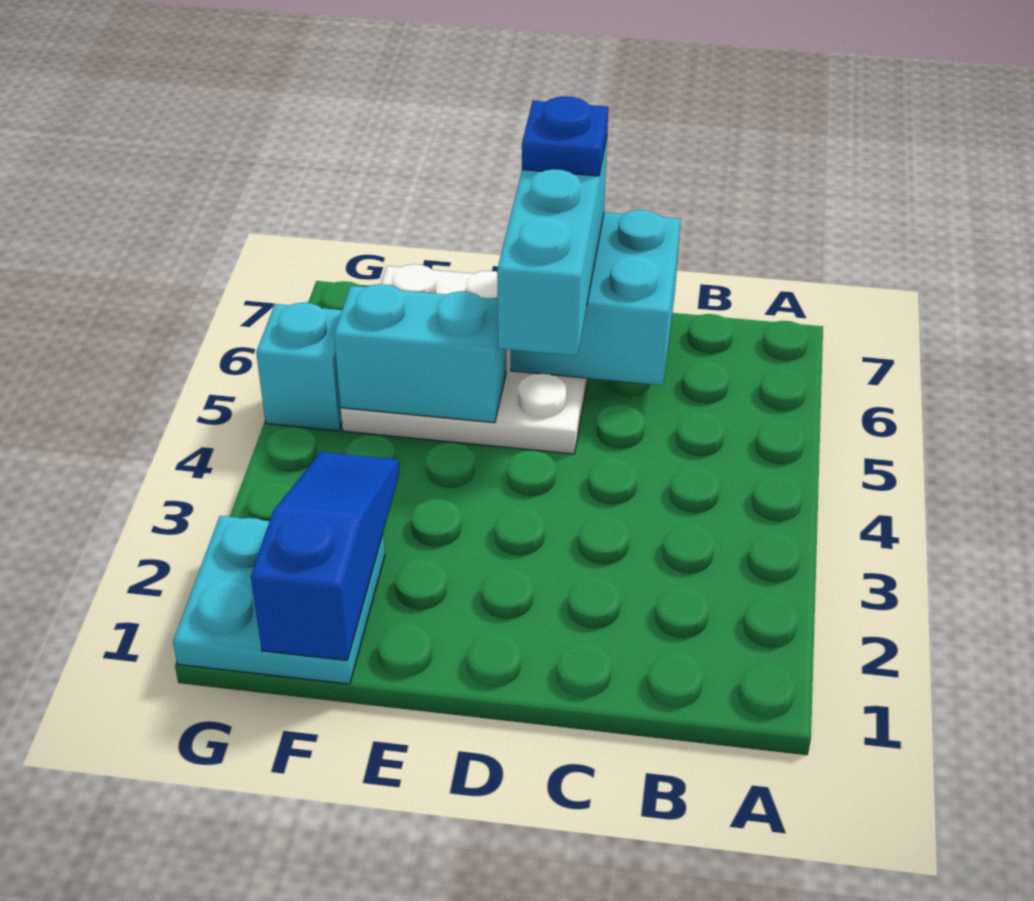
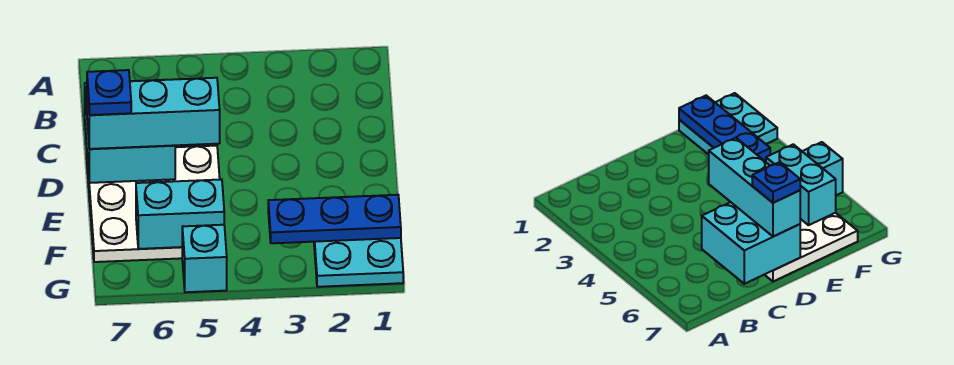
cyan brick E5:F5 level 2 -> cyan brick F5:F6 level 2
blue slope F1:F3 level 2 top 1 -> blue plate F1:F3 level 2

